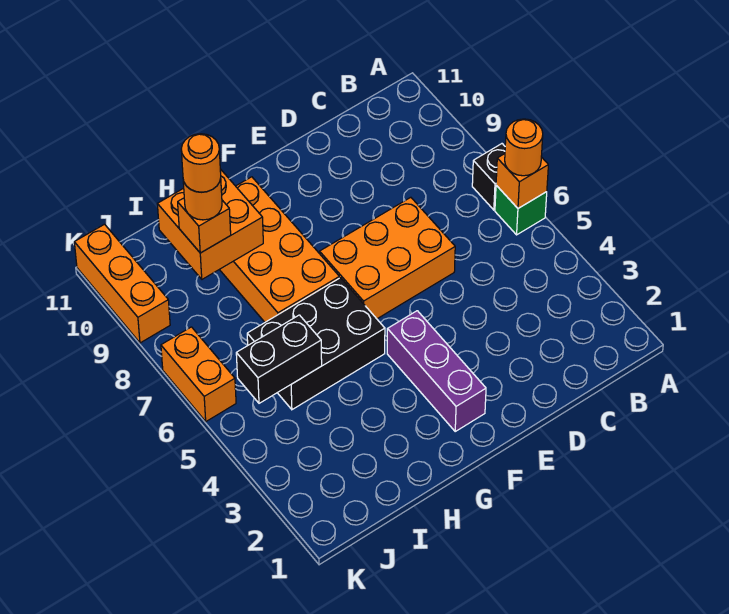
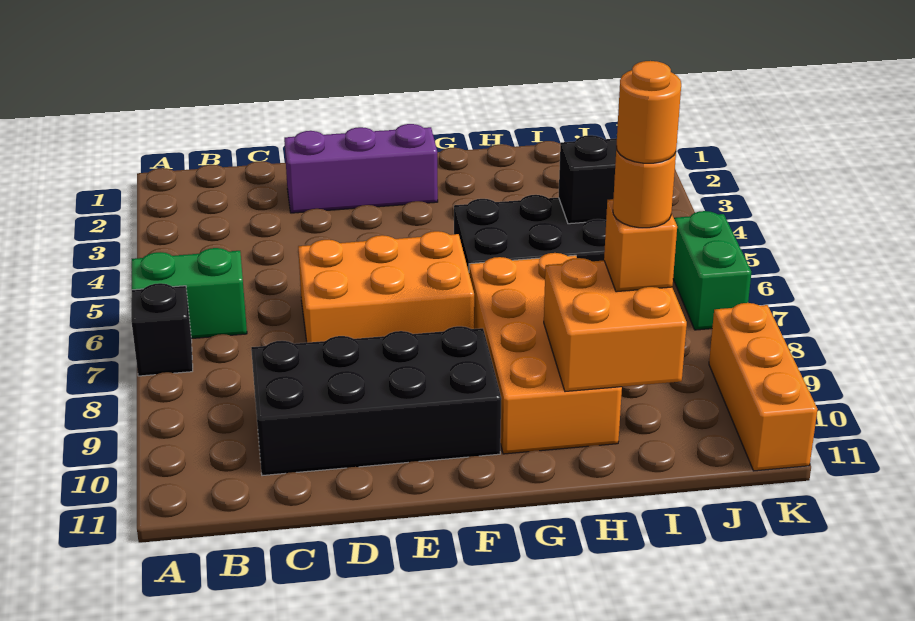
green brick A6 level 1 -> green brick A6:B6 level 1
orange brick A6 level 2 -> none
orange round brick A6 level 3 -> none
none -> black brick C9:F10 level 1
purple brick F2:F4 level 1 -> purple brick D2:F2 level 1
orange brick K6:K7 level 1 -> green brick K6:K7 level 1

